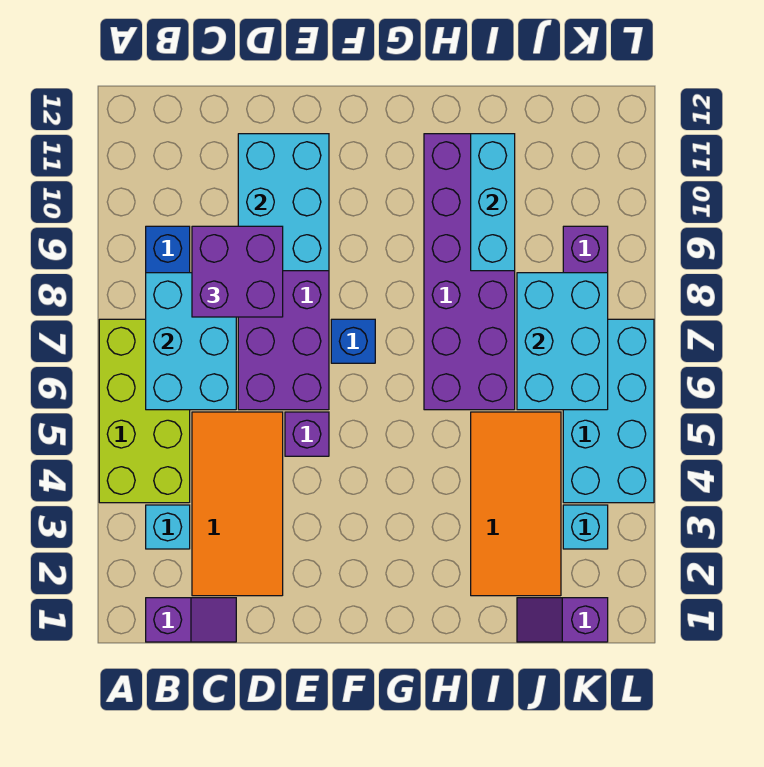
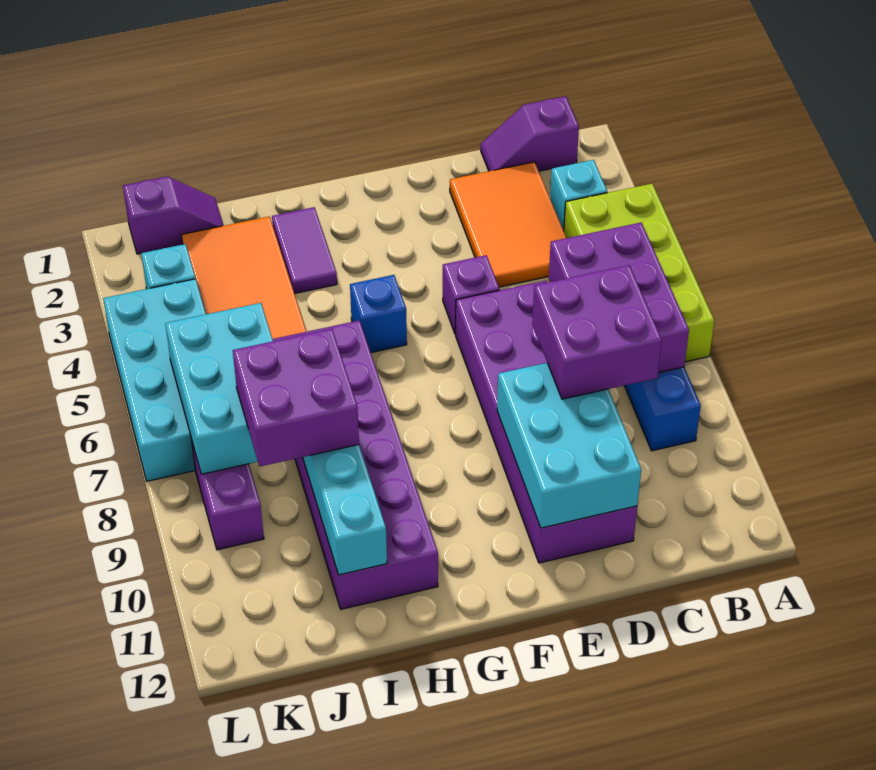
cyan brick B6:C8 level 2 -> purple brick B6:C8 level 2
orange tile C2:D5 level 1 -> orange tile C2:D4 level 1
blue brick F7 level 1 -> blue brick G5 level 1
none -> purple tile H2:H3 level 1
none -> purple brick I8:J9 level 3

